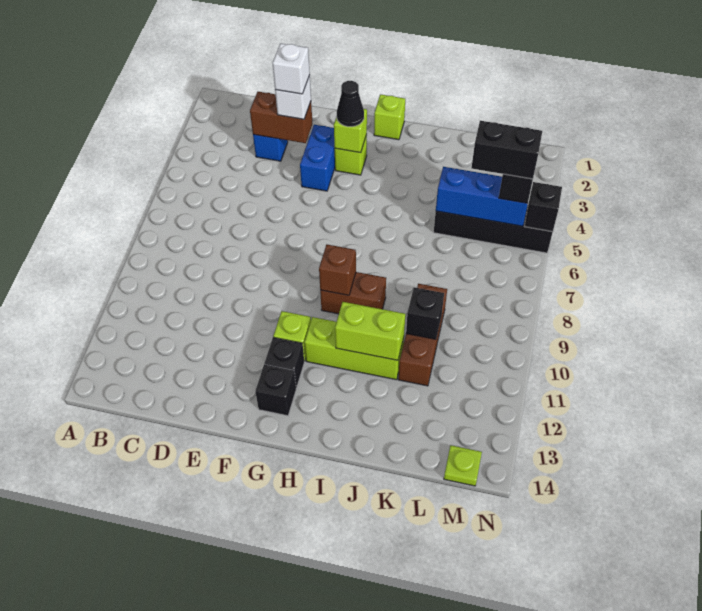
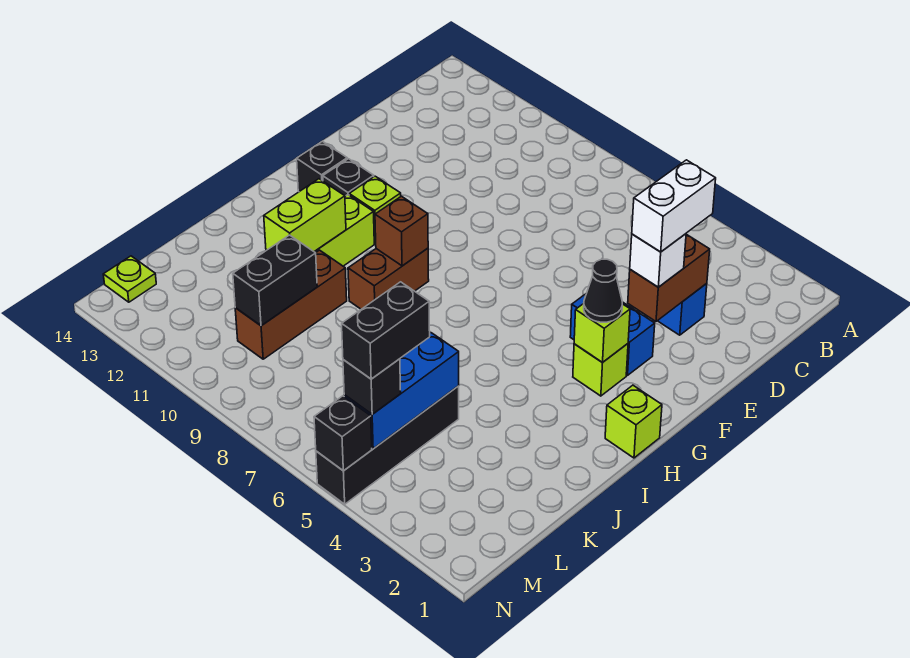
white brick E3 level 4 -> white brick D3:E3 level 4
brown brick K9:K11 level 1 -> brown brick J10:L10 level 1
black brick K10 level 2 -> black brick K10:L10 level 2

